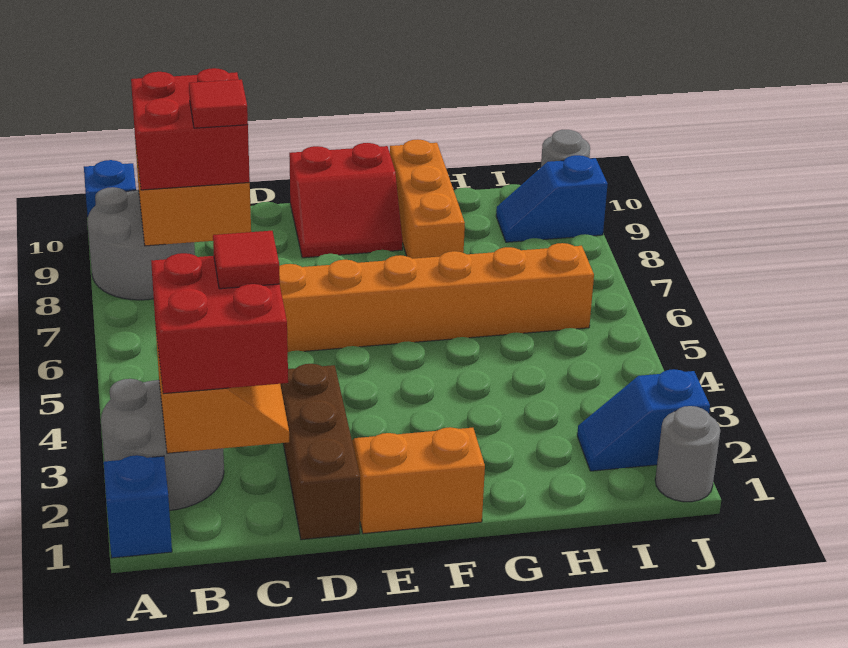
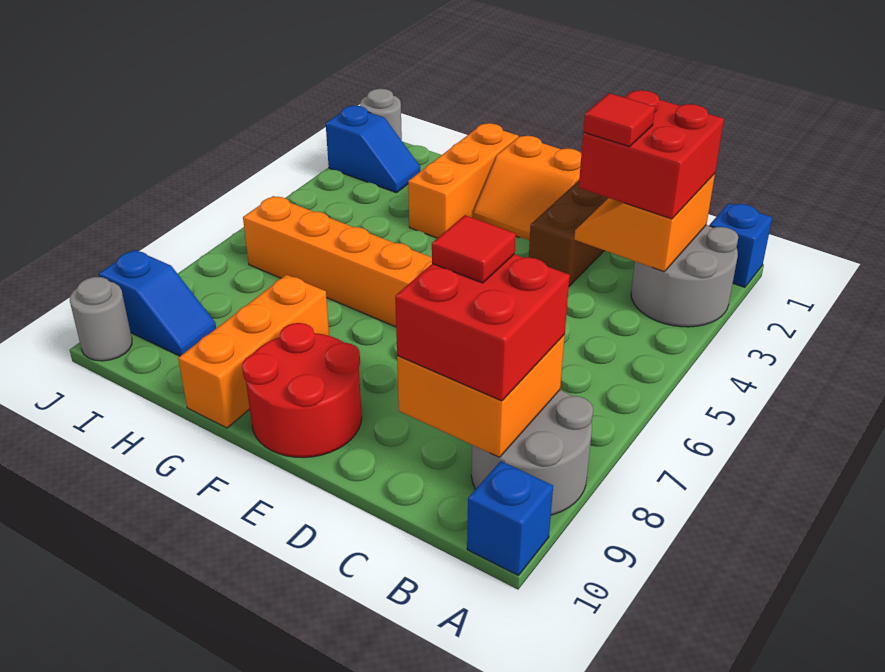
red slope E9:F10 level 1 top 10 -> red round brick E9:F10 level 1
none -> orange brick G1:G3 level 1

